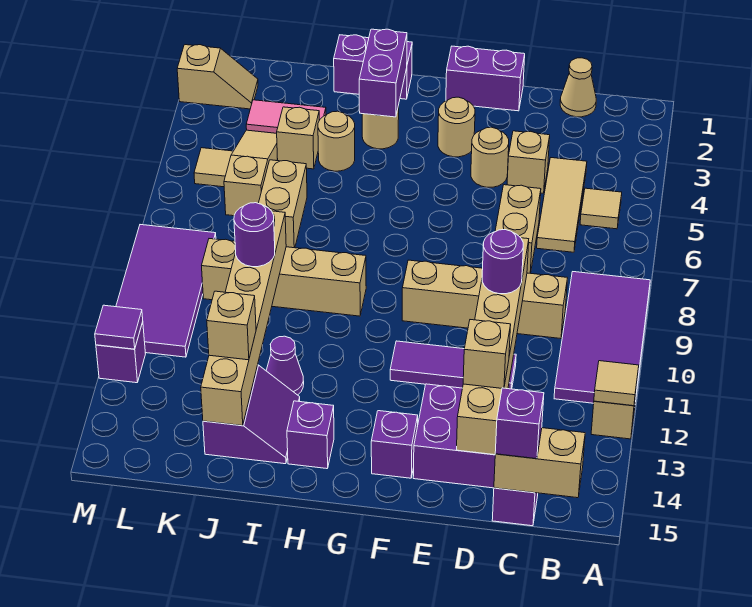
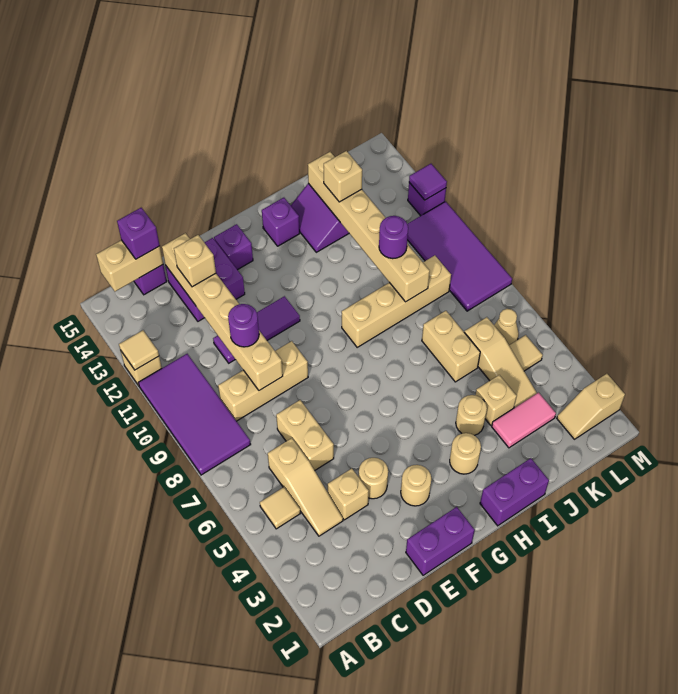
tan cone C1 level 1 -> tan cone L6 level 1
tan tile C4:C6 level 1 -> tan slope C4:C6 level 1 top 6
tan brick C9:F9 level 1 -> tan brick C9:E9 level 1
purple brick H2:H3 level 2 -> none
purple cone I12 level 1 -> none

